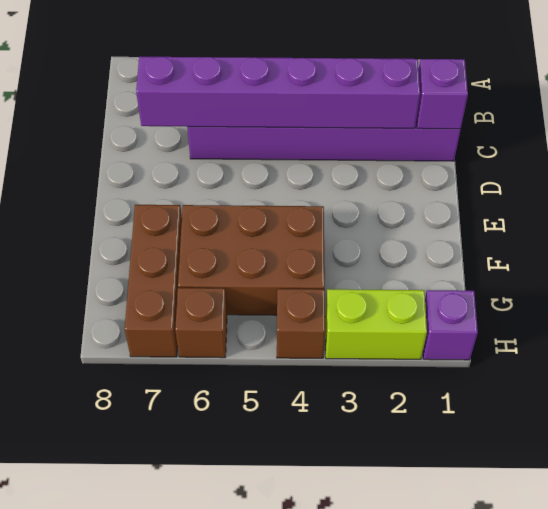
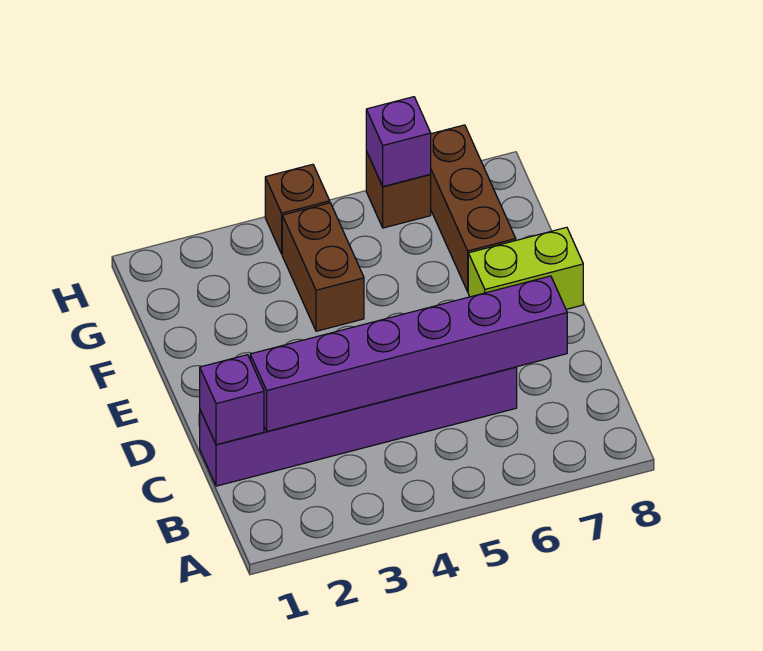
brown brick F4:G6 level 1 -> brown brick F4:G4 level 1
purple brick H1 level 1 -> purple brick H6 level 2
lime brick H2:H3 level 1 -> lime brick E7:E8 level 1

